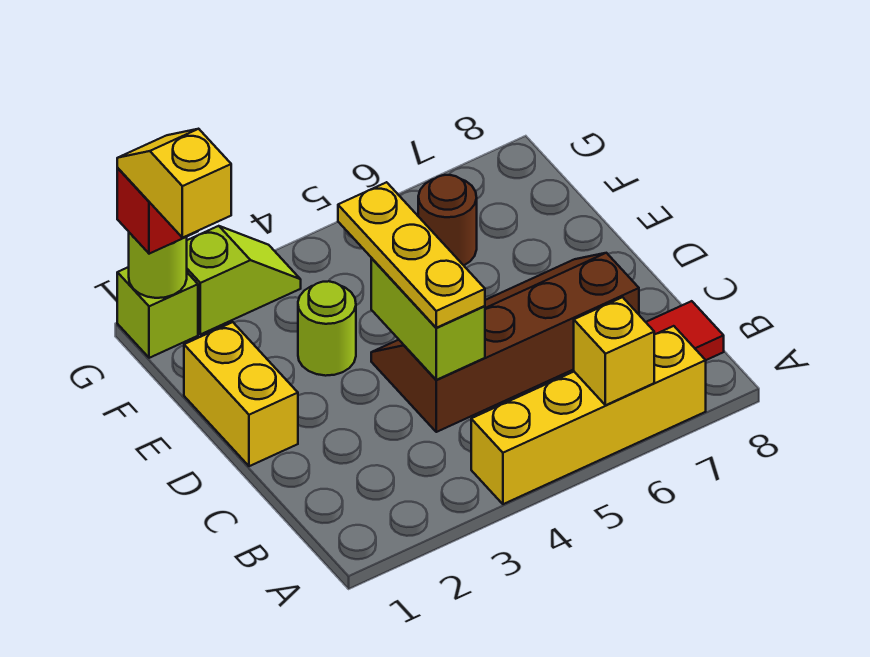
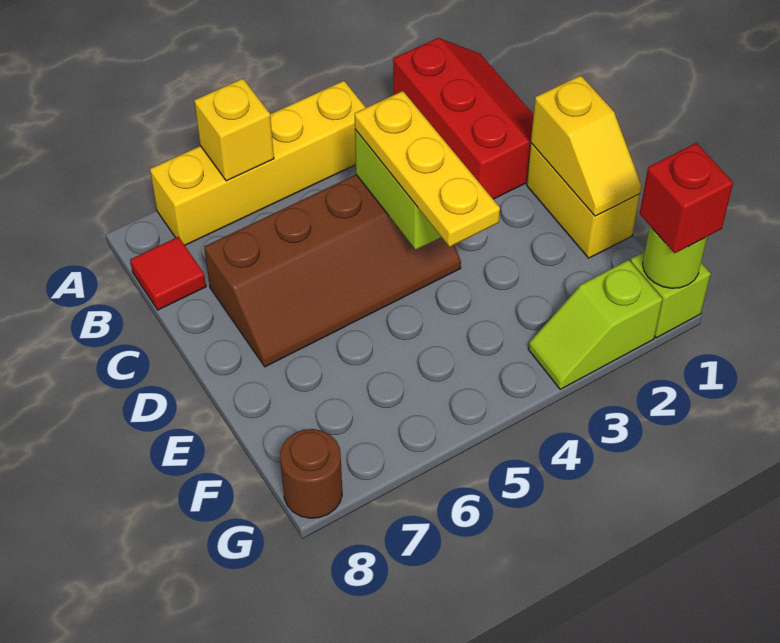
none -> red slope A1:C2 level 1 top 2
lime round brick E3 level 1 -> none
yellow slope F1:G1 level 4 top F -> yellow slope D1:E1 level 2 top D
brown round brick F6 level 1 -> brown round brick G8 level 1

